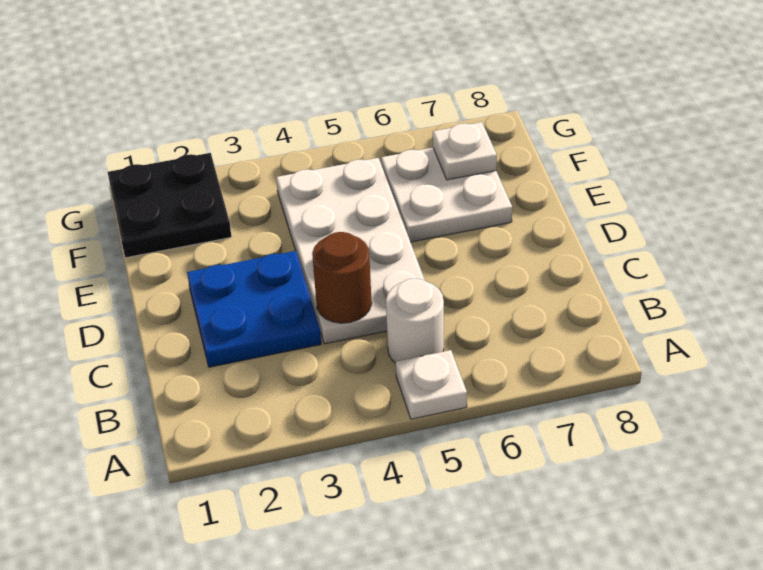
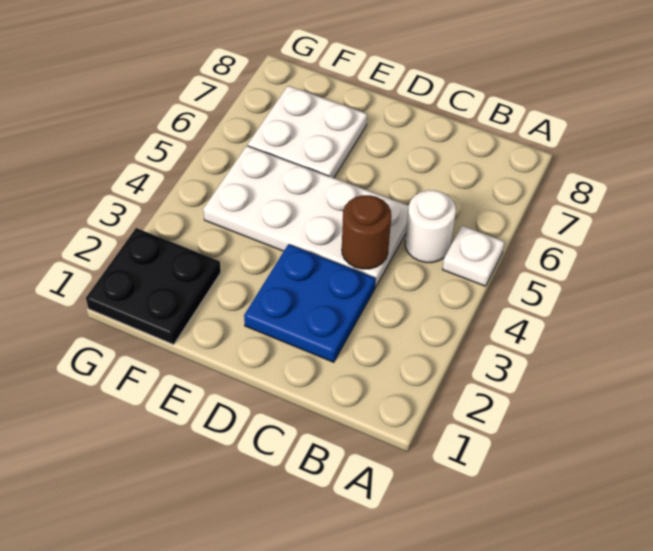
white plate F7 level 2 -> none

